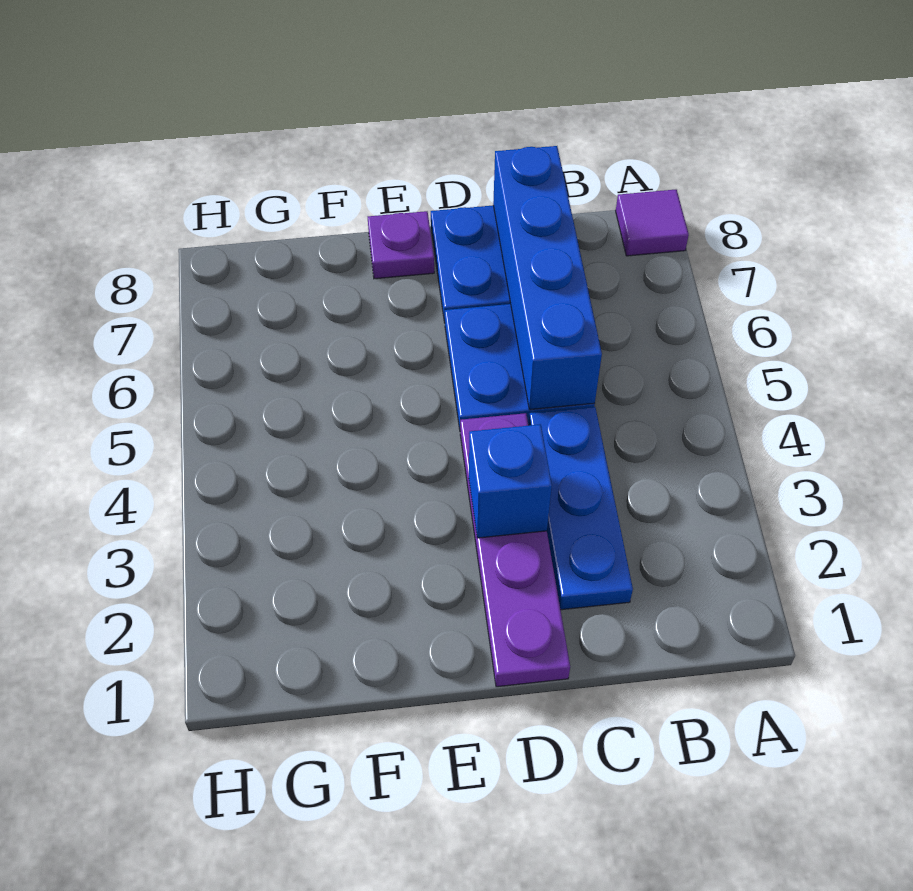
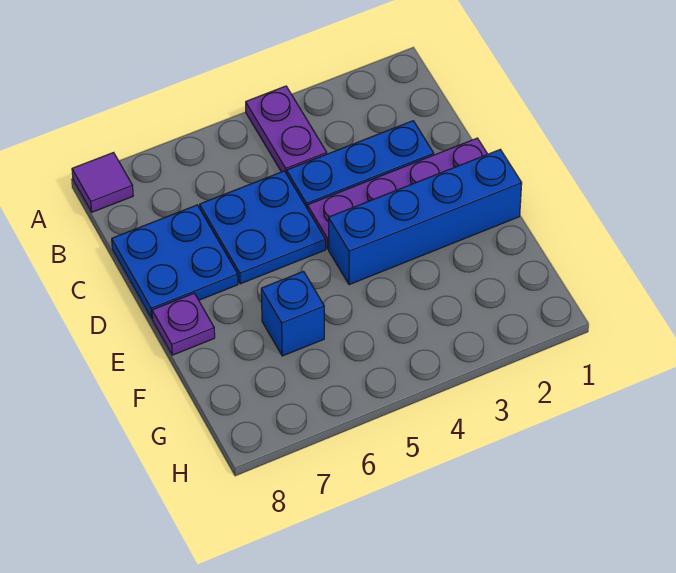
none -> purple plate A4:B4 level 1
blue brick C5:C8 level 2 -> blue brick E1:E4 level 1
blue brick D3 level 2 -> blue brick F6 level 1

